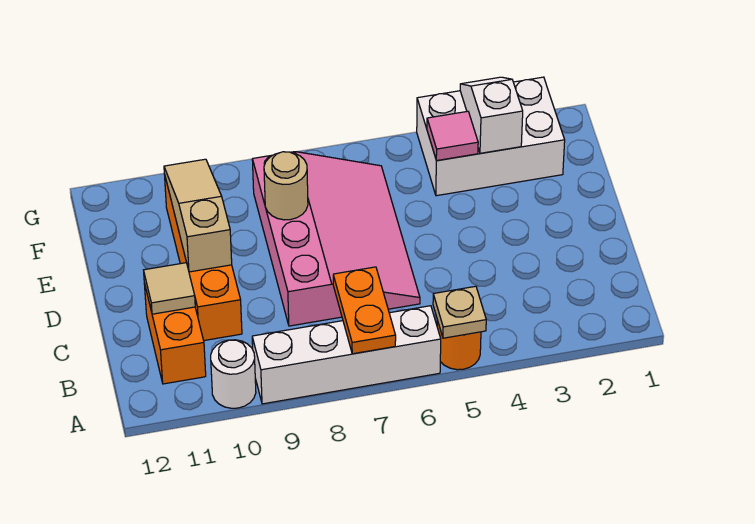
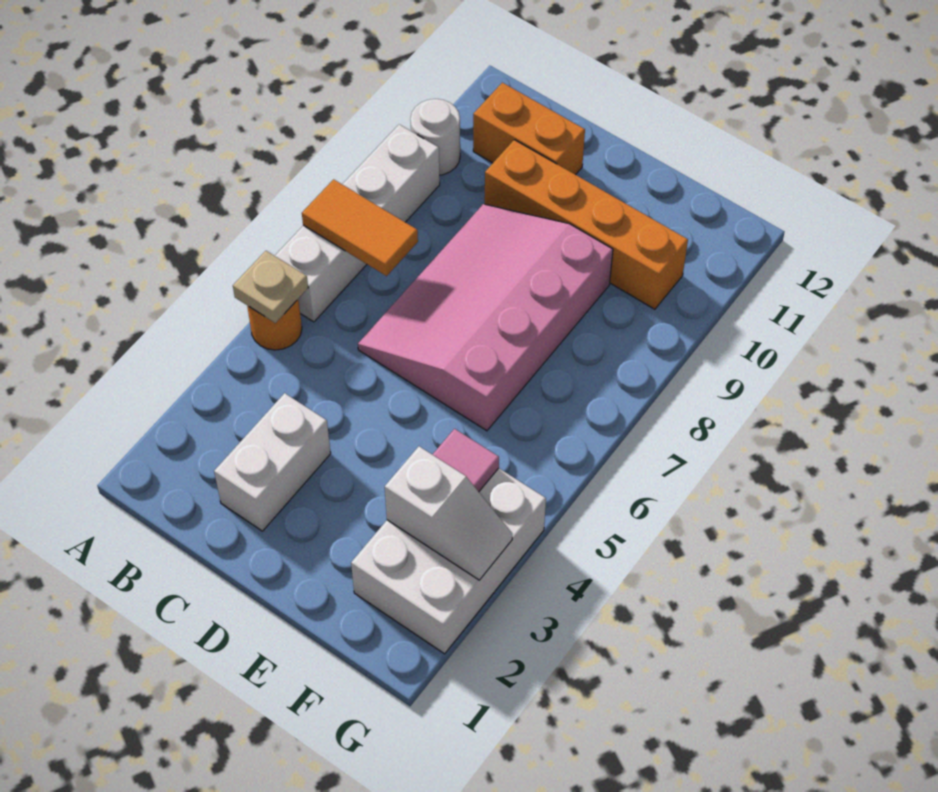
orange plate A7:B7 level 2 -> orange tile A7:B7 level 2
none -> white brick C2:C3 level 1
pink slope C6:F8 level 1 top 8 -> pink slope C6:E9 level 1 top E
tan tile C11 level 2 -> none
tan slope D10:F10 level 2 top D -> none
tan round brick E8 level 2 -> none

